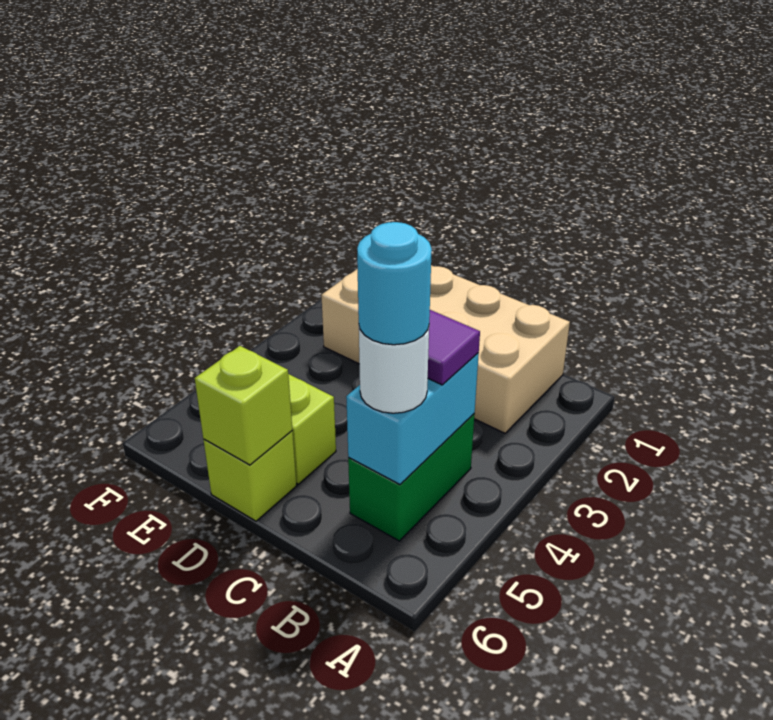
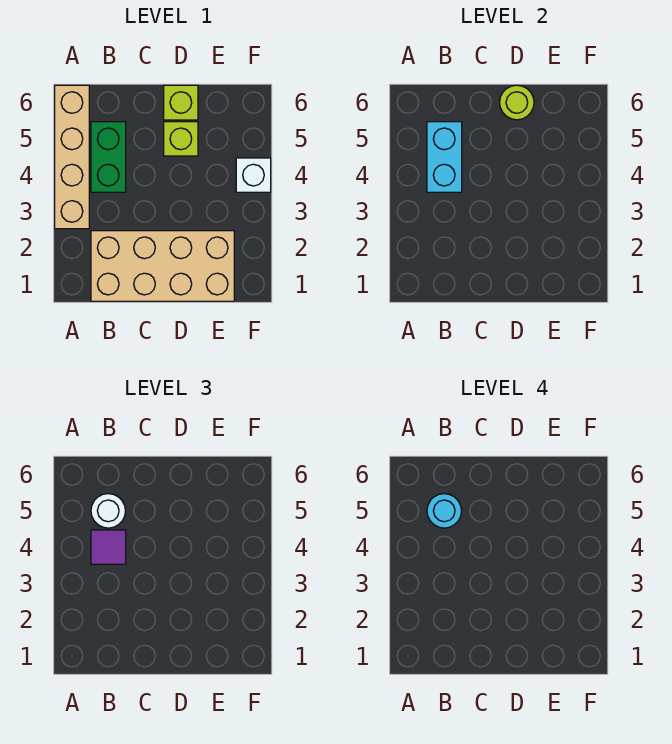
none -> tan brick A3:A6 level 1
lime brick D6 level 2 -> lime round brick D6 level 2
none -> white brick F4 level 1

